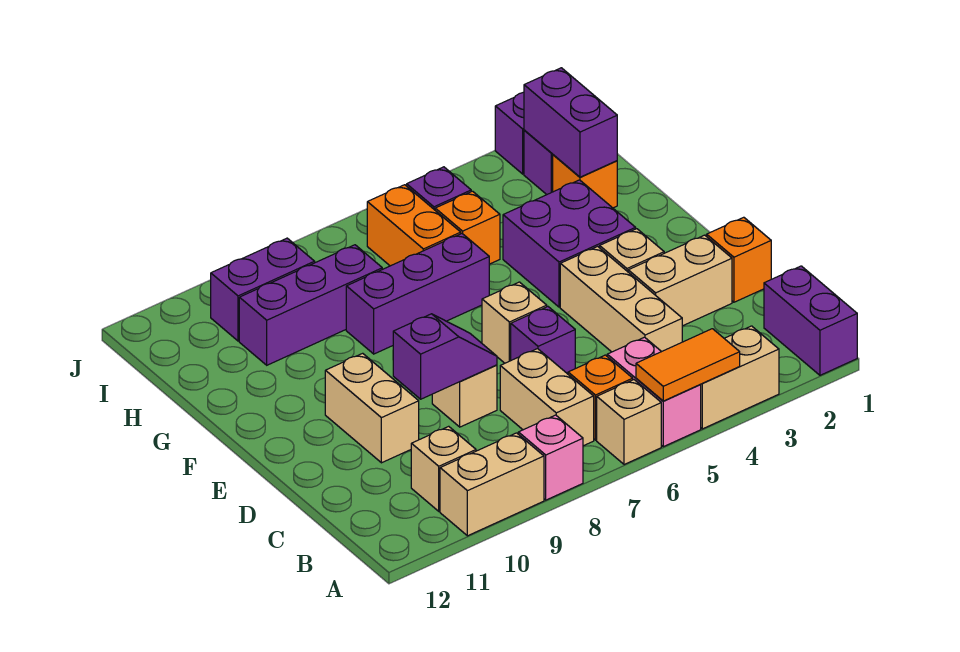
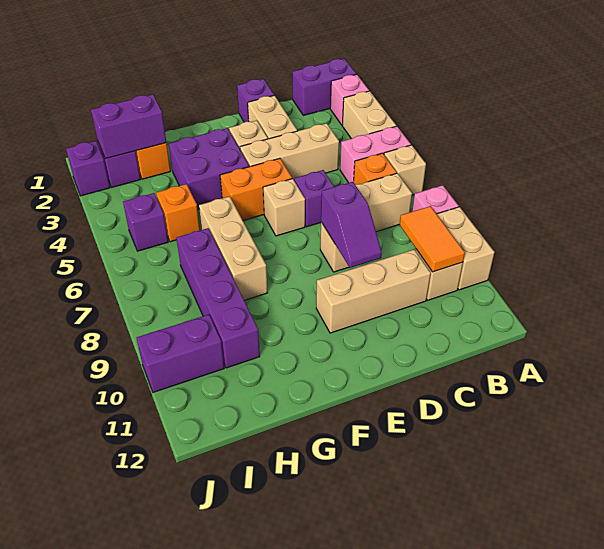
none -> pink brick A2 level 1
orange tile A4:A5 level 2 -> orange tile B9:B10 level 2
orange brick D1 level 1 -> purple brick D1 level 1
purple slope D8:D9 level 2 top 9 -> purple slope D8:D9 level 2 top 8
tan brick D10:E10 level 1 -> tan brick C10:E10 level 1
purple brick G6:G8 level 1 -> tan brick G6:G8 level 1
orange brick H6:I6 level 1 -> orange brick E5:F5 level 1
purple brick H8:H10 level 1 -> purple brick H7:H10 level 1
purple brick I9:I10 level 1 -> purple brick I10:J10 level 1

